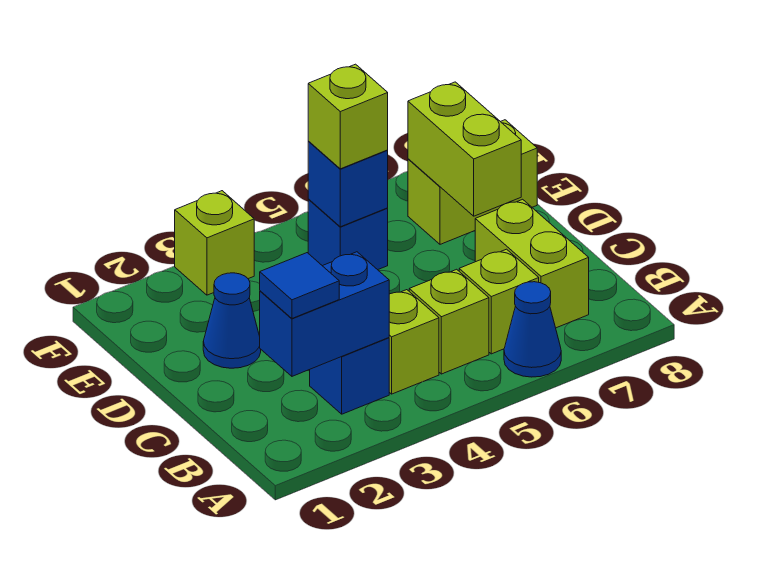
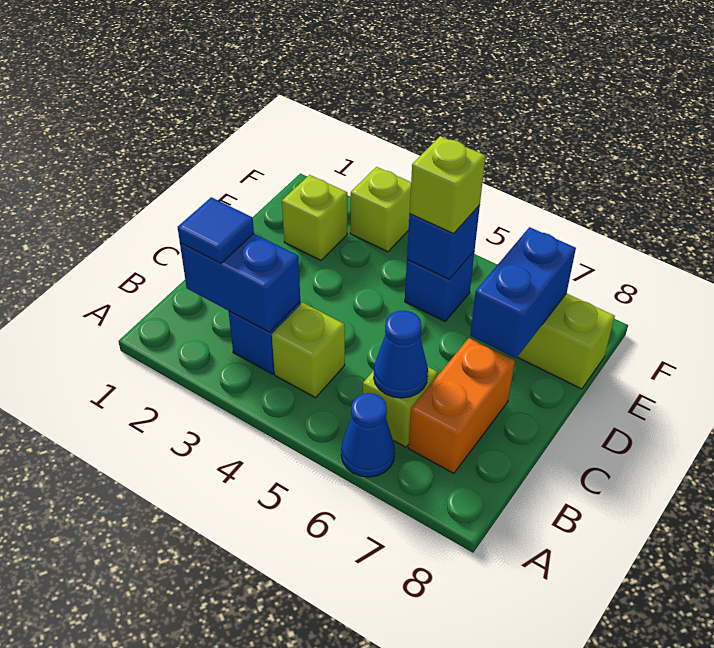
lime brick B5 level 1 -> lime brick E2 level 1
lime brick B7:C7 level 1 -> orange brick B7:C7 level 1
blue cone D2 level 1 -> blue cone B6 level 2
lime brick D7:E7 level 2 -> blue brick D7:E7 level 2

